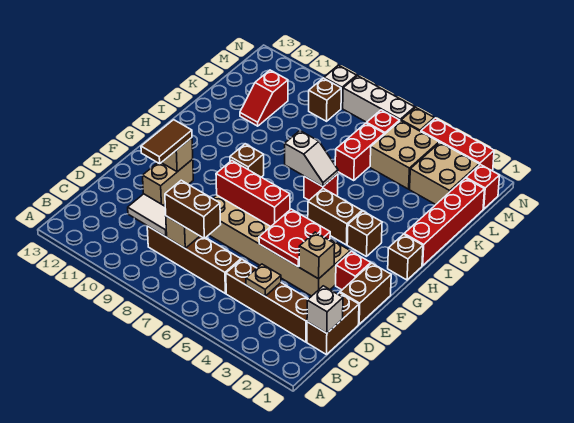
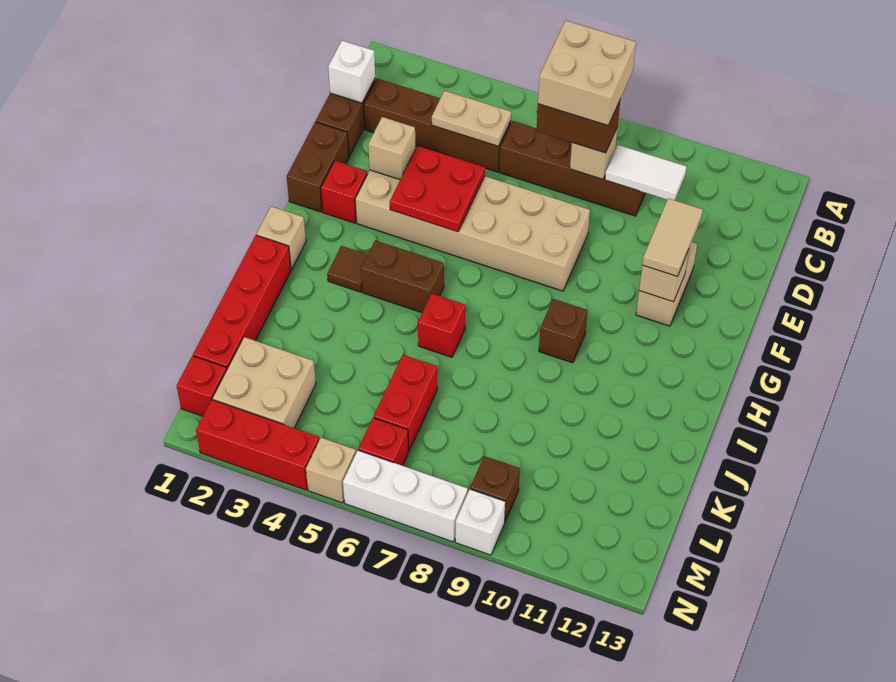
tan plate C4 level 2 -> tan plate C4:C5 level 2
brown tile E11:F11 level 3 -> tan tile E11:F11 level 3
red brick F6:F8 level 2 -> none
brown brick H1 level 1 -> tan brick H1 level 1
brown brick H3 level 1 -> brown tile H3 level 1
white slope I6:I7 level 2 top 7 -> none
red slope K11:L11 level 1 top L -> none
tan brick L4:M5 level 1 -> tan brick B7:C8 level 4

